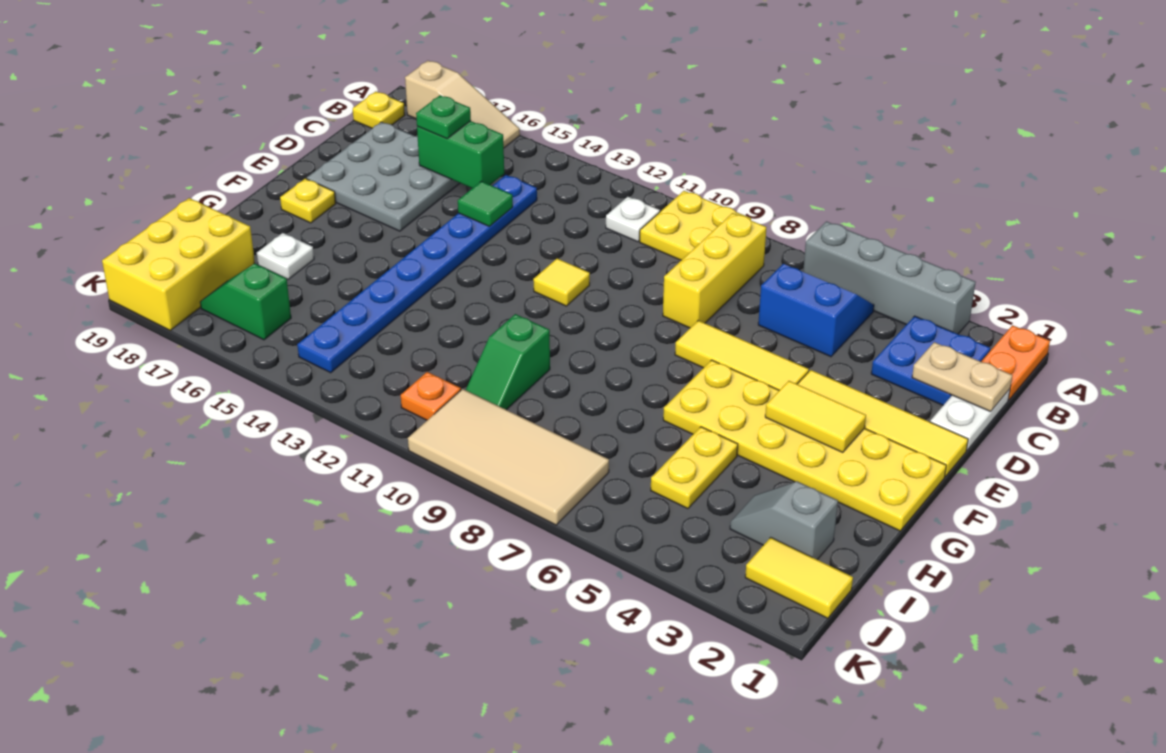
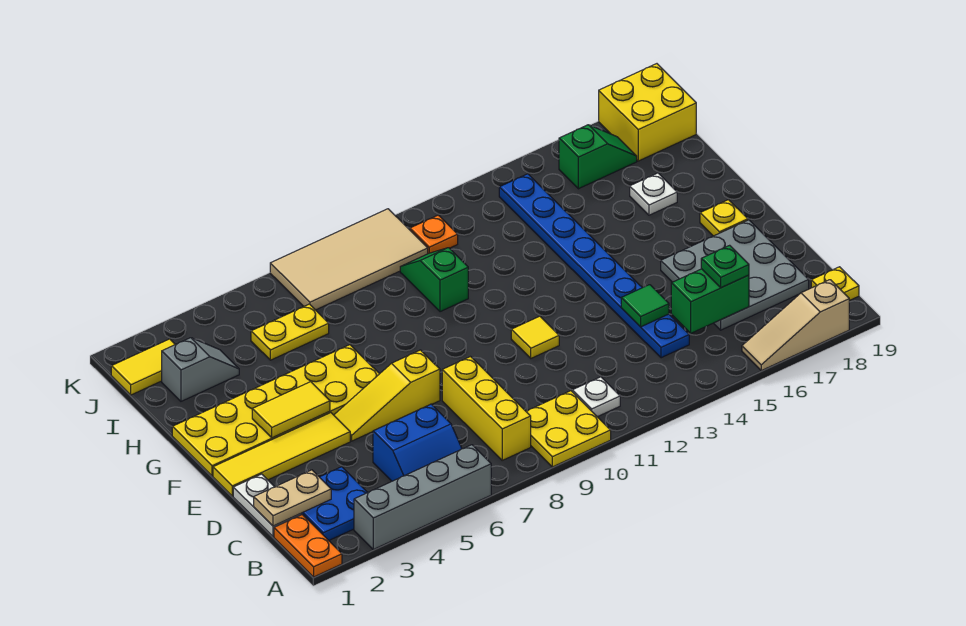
yellow tile E5:E7 level 1 -> yellow slope E5:E7 level 1 top 7
yellow plate H5:I5 level 1 -> yellow plate I5:I6 level 1
yellow brick I18:K19 level 1 -> yellow brick J18:K19 level 1

